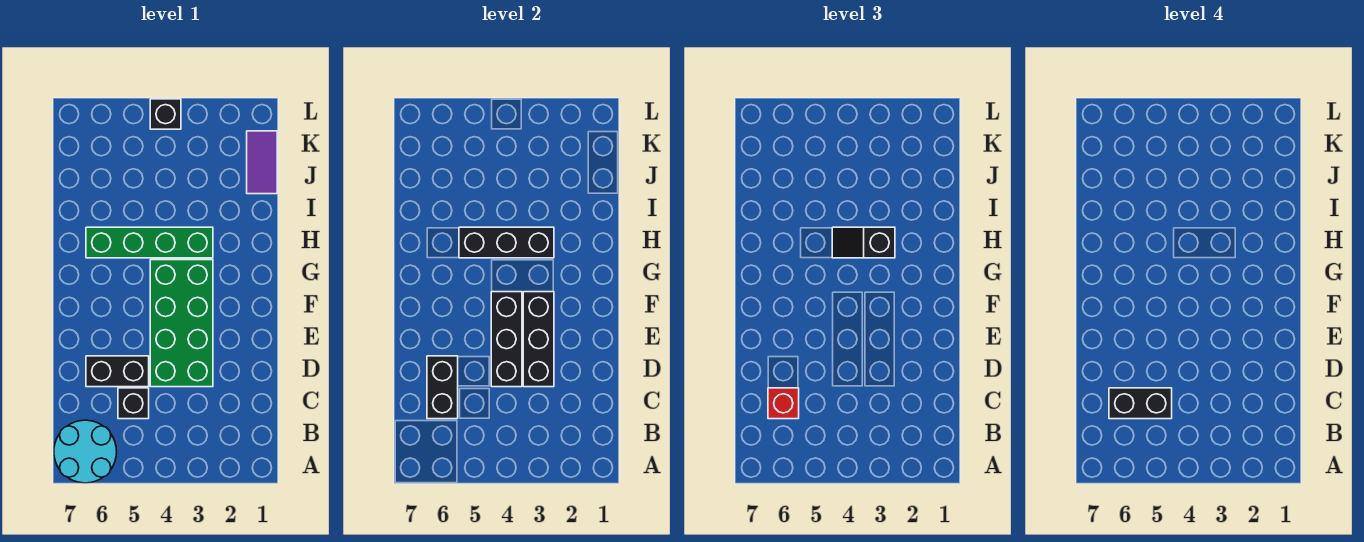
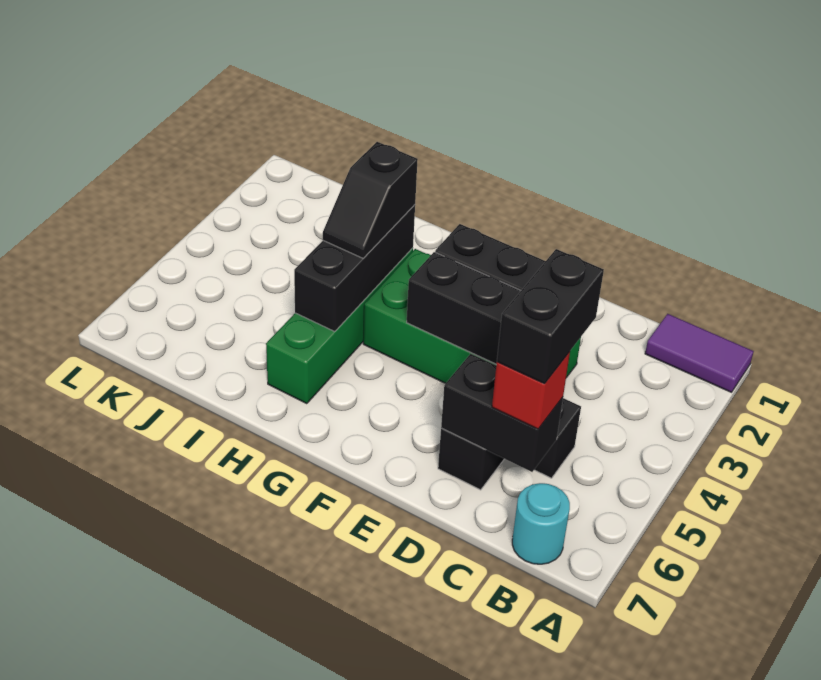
cyan round brick A6:B7 level 1 -> cyan round brick B7 level 1
purple tile J1:K1 level 1 -> purple tile A1:B1 level 1
black brick L4 level 1 -> none

